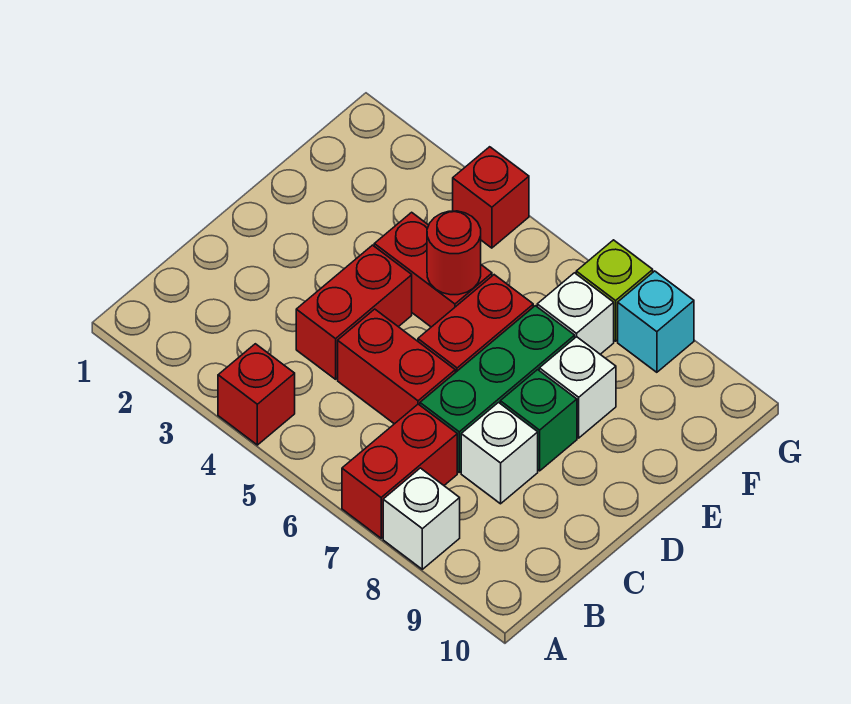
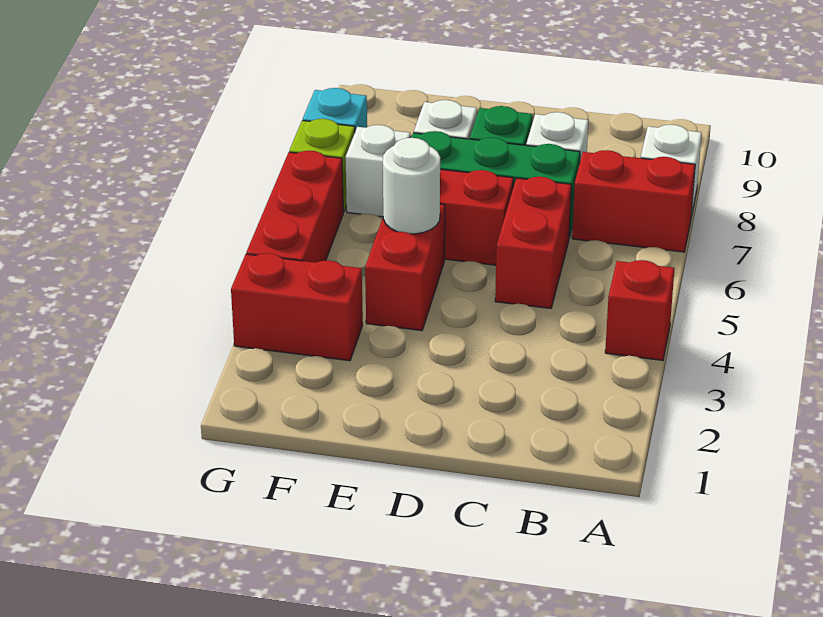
red brick C4:D4 level 1 -> red brick F3:G3 level 1
red round brick E5 level 2 -> white round brick E5 level 2
red brick G4 level 1 -> red brick G4:G6 level 1

